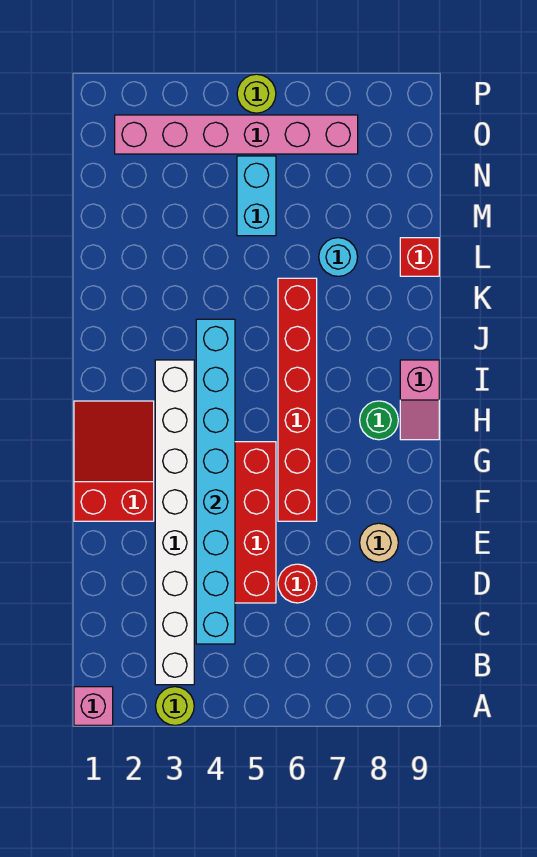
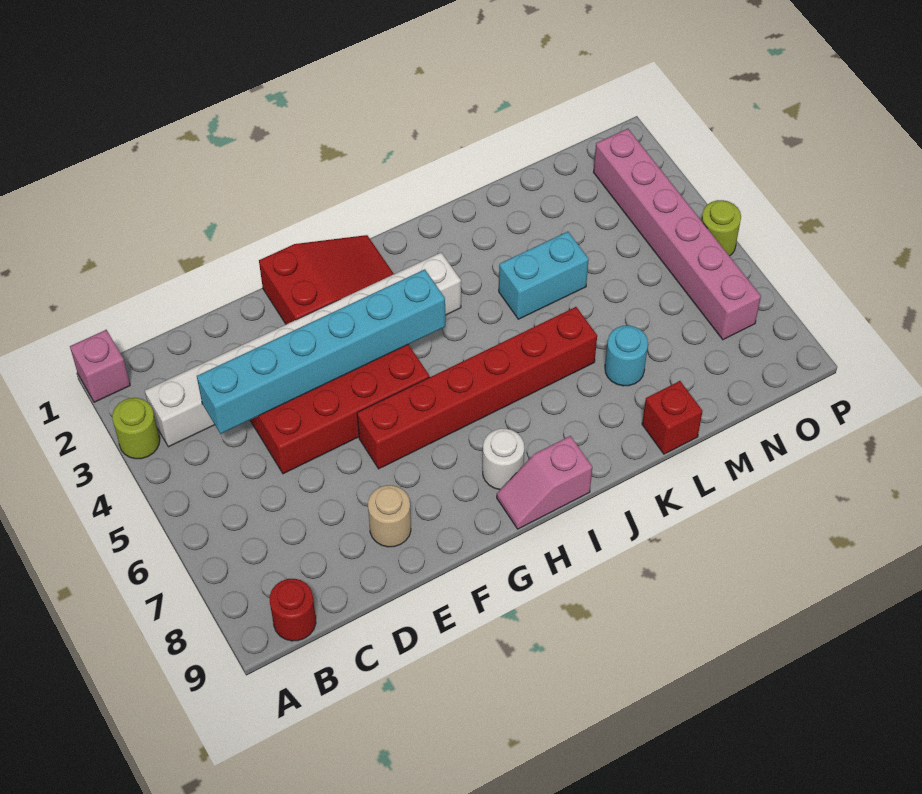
cyan brick C4:J4 level 2 -> cyan brick C4:H4 level 2
red round brick D6 level 1 -> red round brick B9 level 1
green round brick H8 level 1 -> white round brick H8 level 1
cyan brick M5:N5 level 1 -> cyan brick K4:L4 level 1

